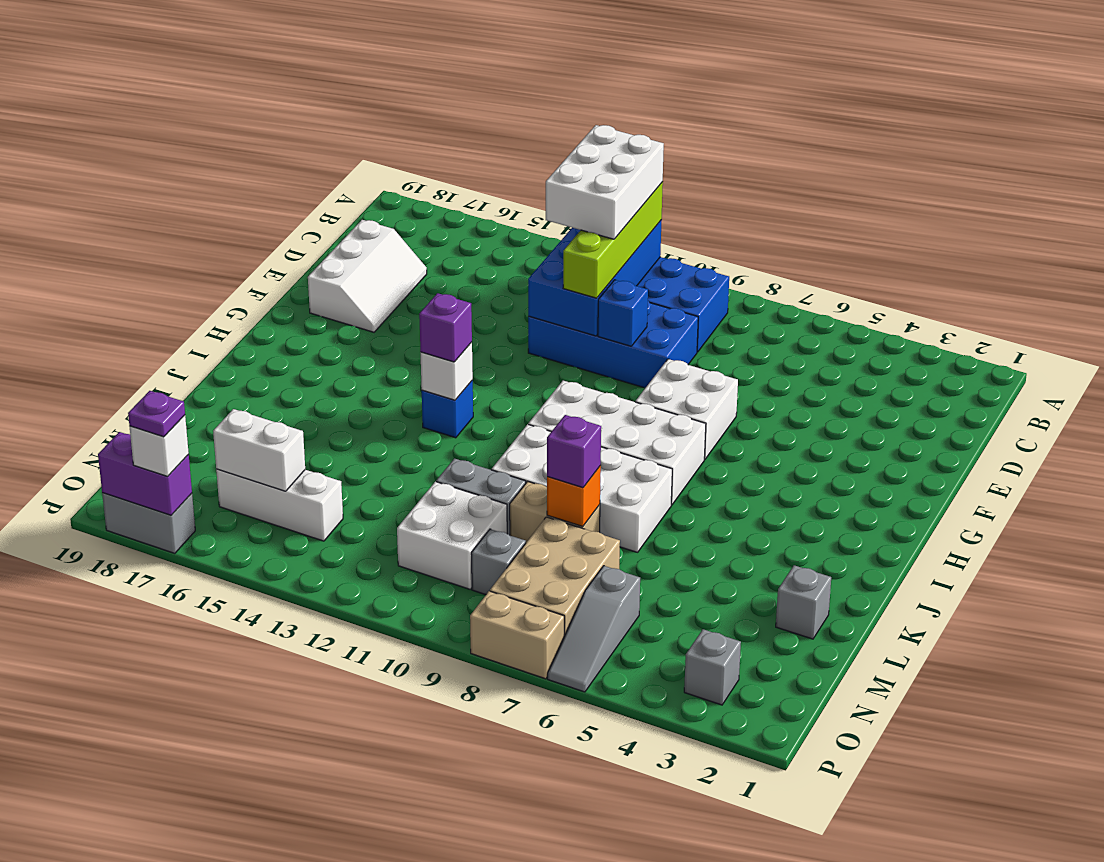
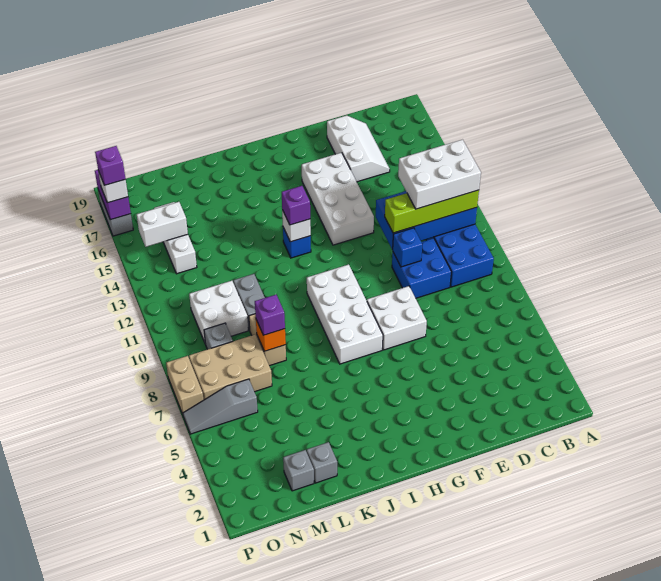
blue brick D9:E12 level 1 -> blue brick D9:E10 level 1
white slope D17:F18 level 1 top 18 -> white slope D16:E18 level 1 top E
white brick J7:K10 level 1 -> white brick F13:G16 level 1
white brick N15:N16 level 2 -> white brick N15:O15 level 2
grey brick O3 level 1 -> grey brick M2 level 1
purple plate P17 level 4 -> purple brick P17 level 4

